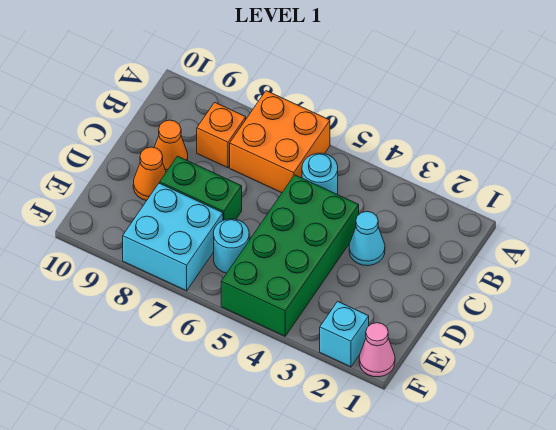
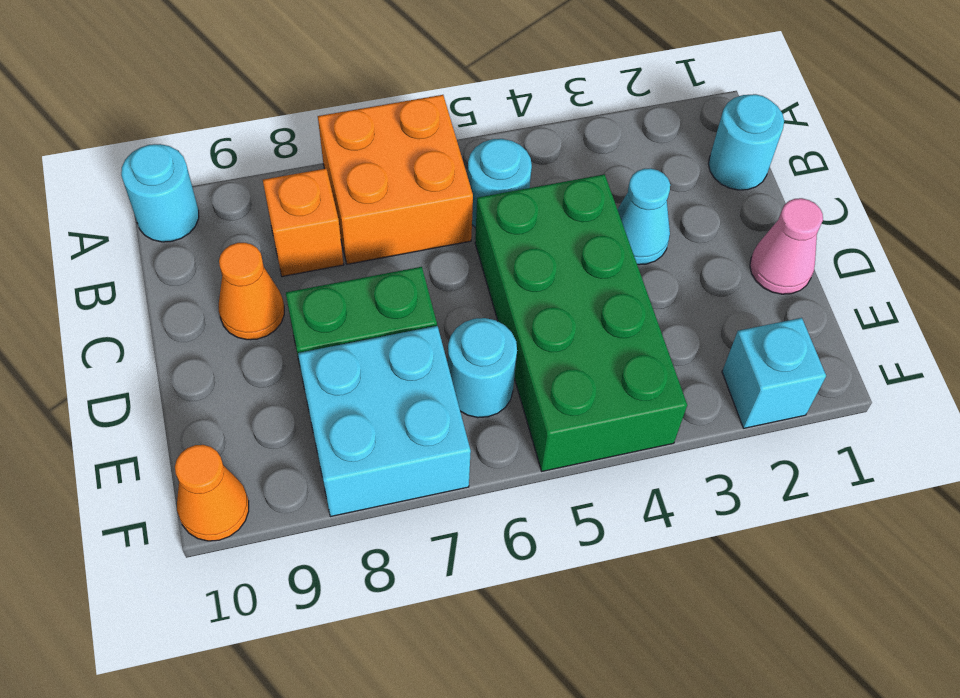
none -> cyan round brick A10 level 1
none -> cyan round brick B1 level 1
orange cone D9 level 1 -> orange cone F10 level 1
pink cone F1 level 1 -> pink cone D1 level 1

